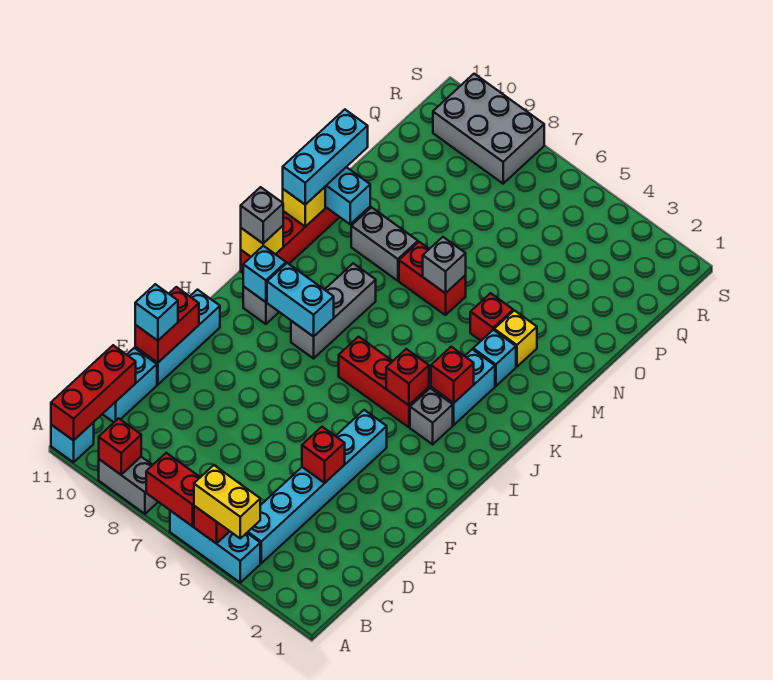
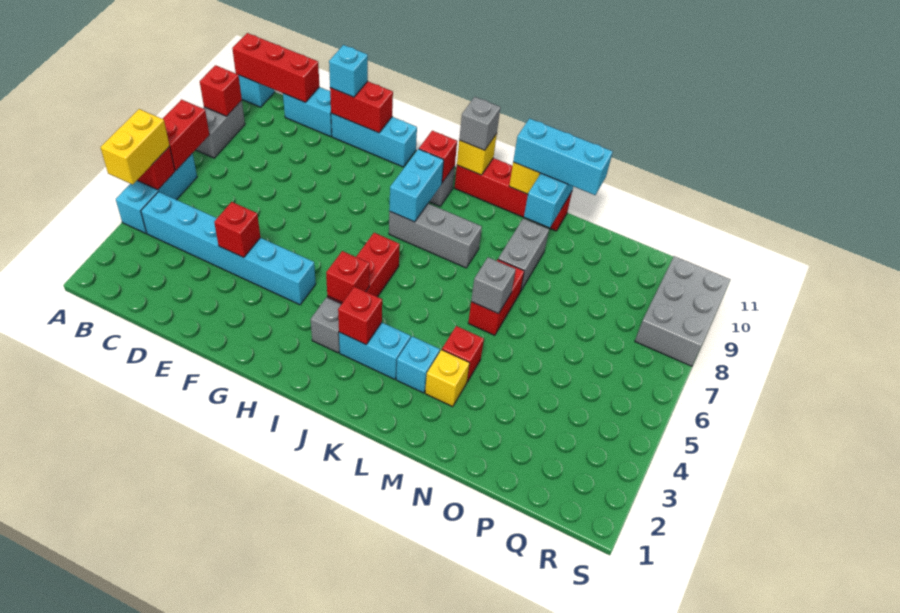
cyan brick I10 level 2 -> red brick I10 level 2

